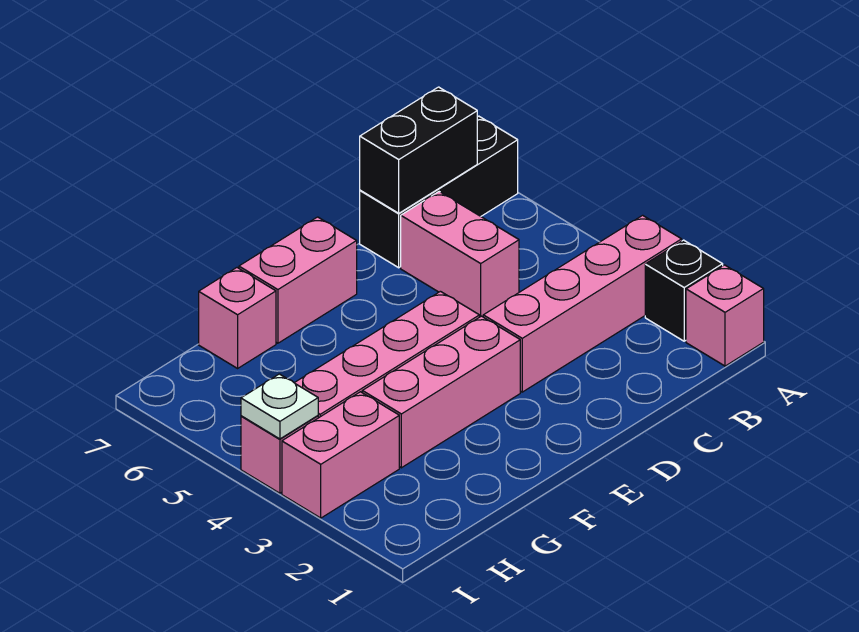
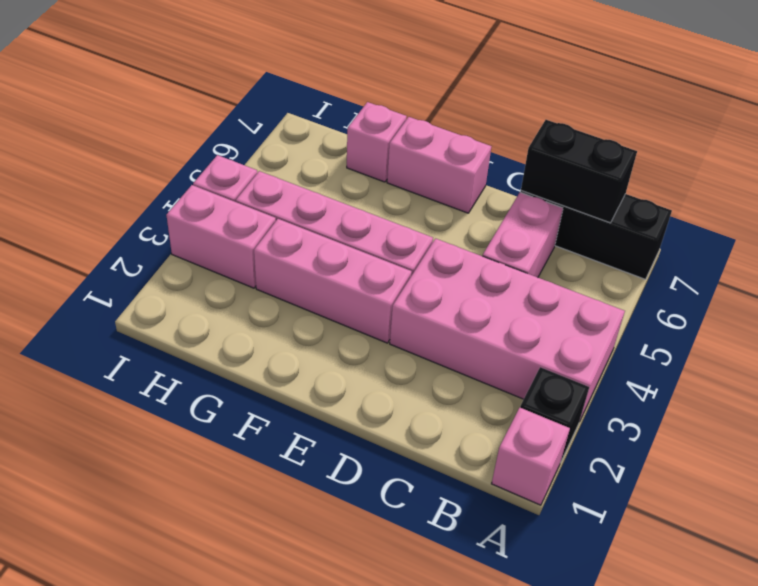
pink brick A3:D3 level 1 -> pink brick A3:D4 level 1
white plate I4 level 2 -> none

